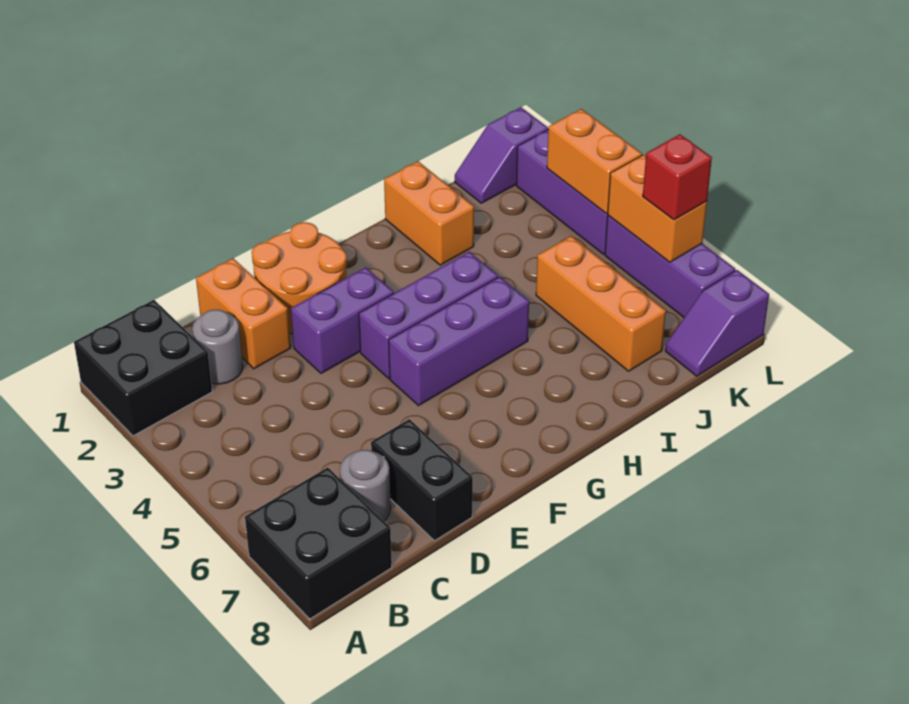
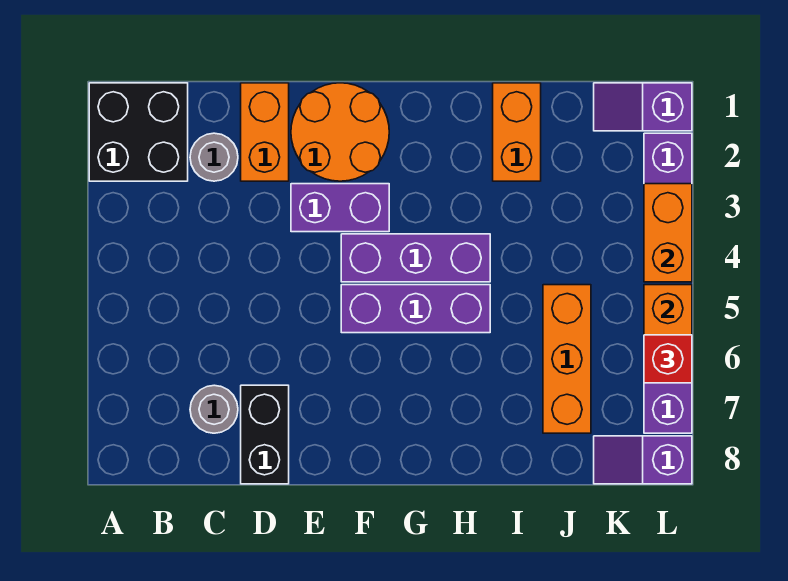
black brick A7:B8 level 1 -> none

